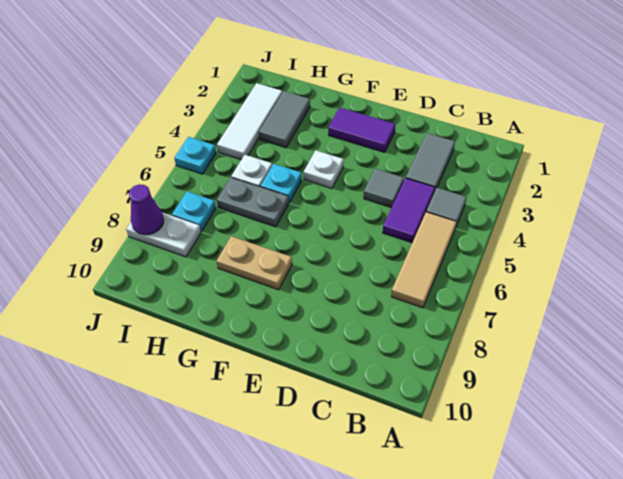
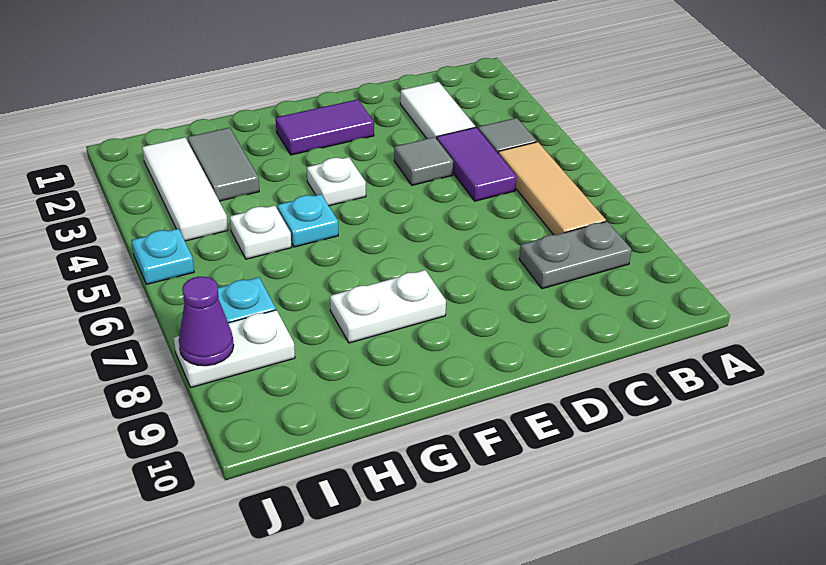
grey tile C2:C3 level 1 -> white tile C2:C3 level 1
tan plate F8:G8 level 1 -> white plate F8:G8 level 1
grey plate G6:H6 level 1 -> grey plate B8:C8 level 1

